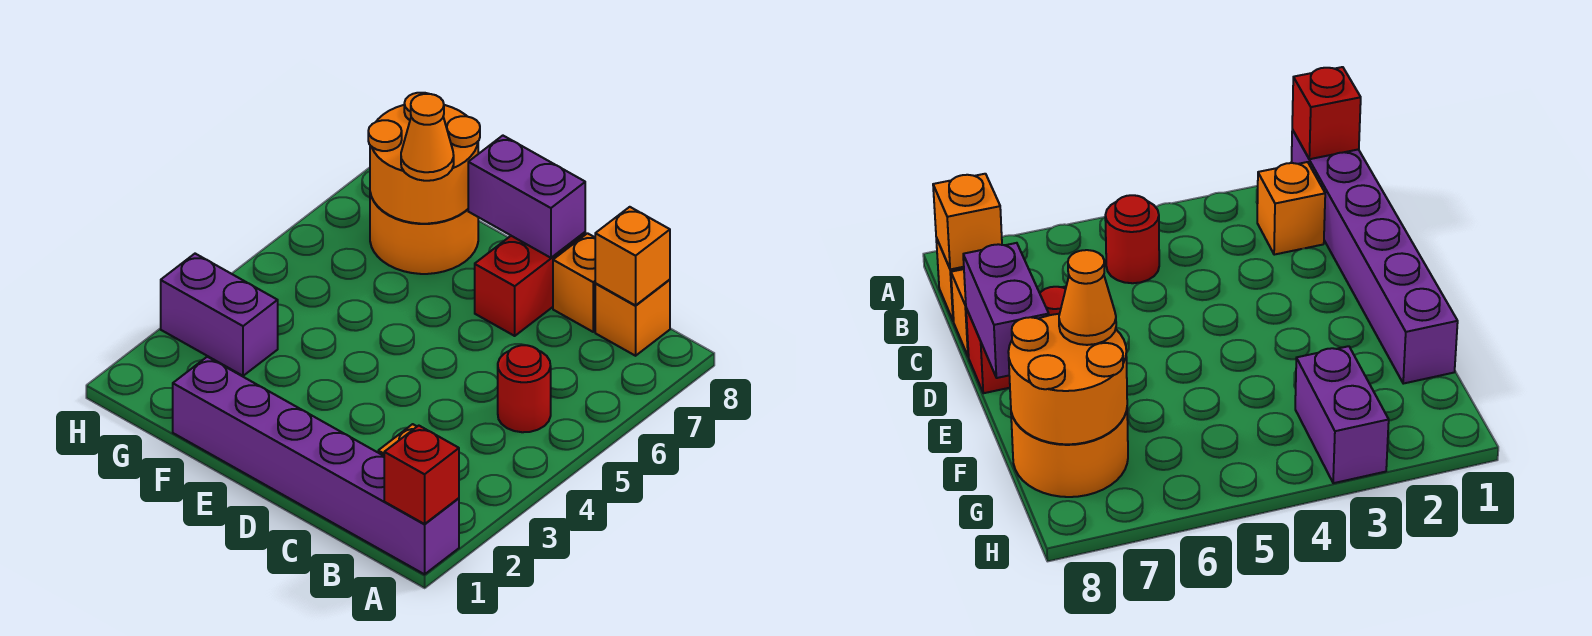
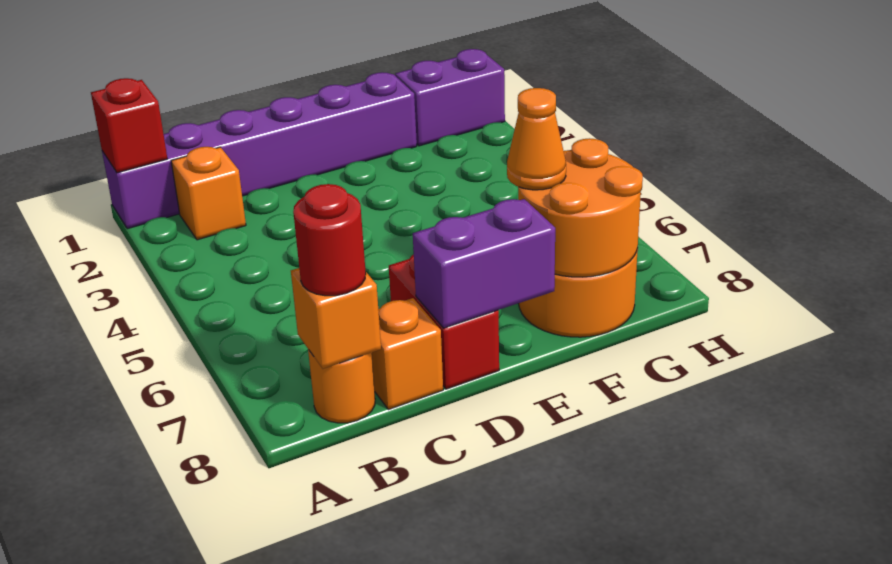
red round brick B5 level 1 -> red round brick B8 level 3
orange brick B8 level 1 -> orange round brick B8 level 1
purple brick G3:H3 level 1 -> purple brick G1:H1 level 1

